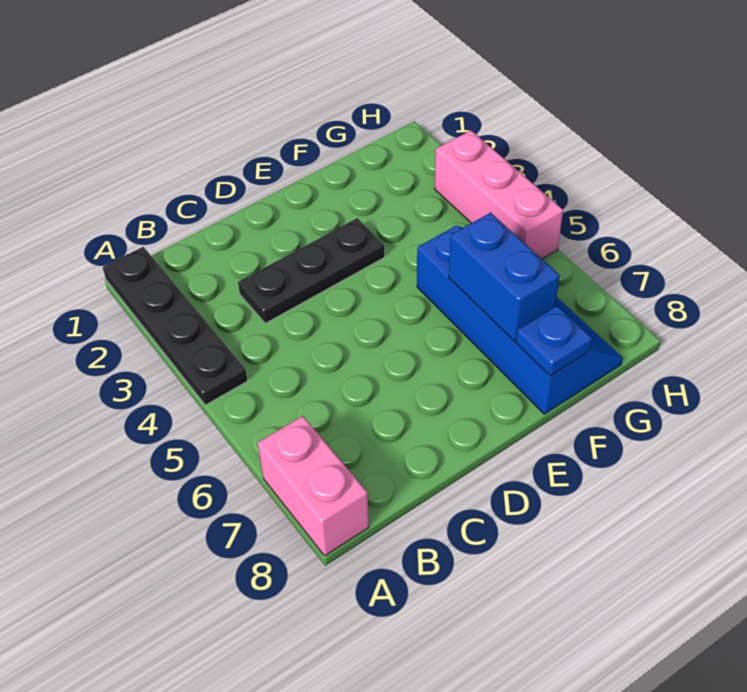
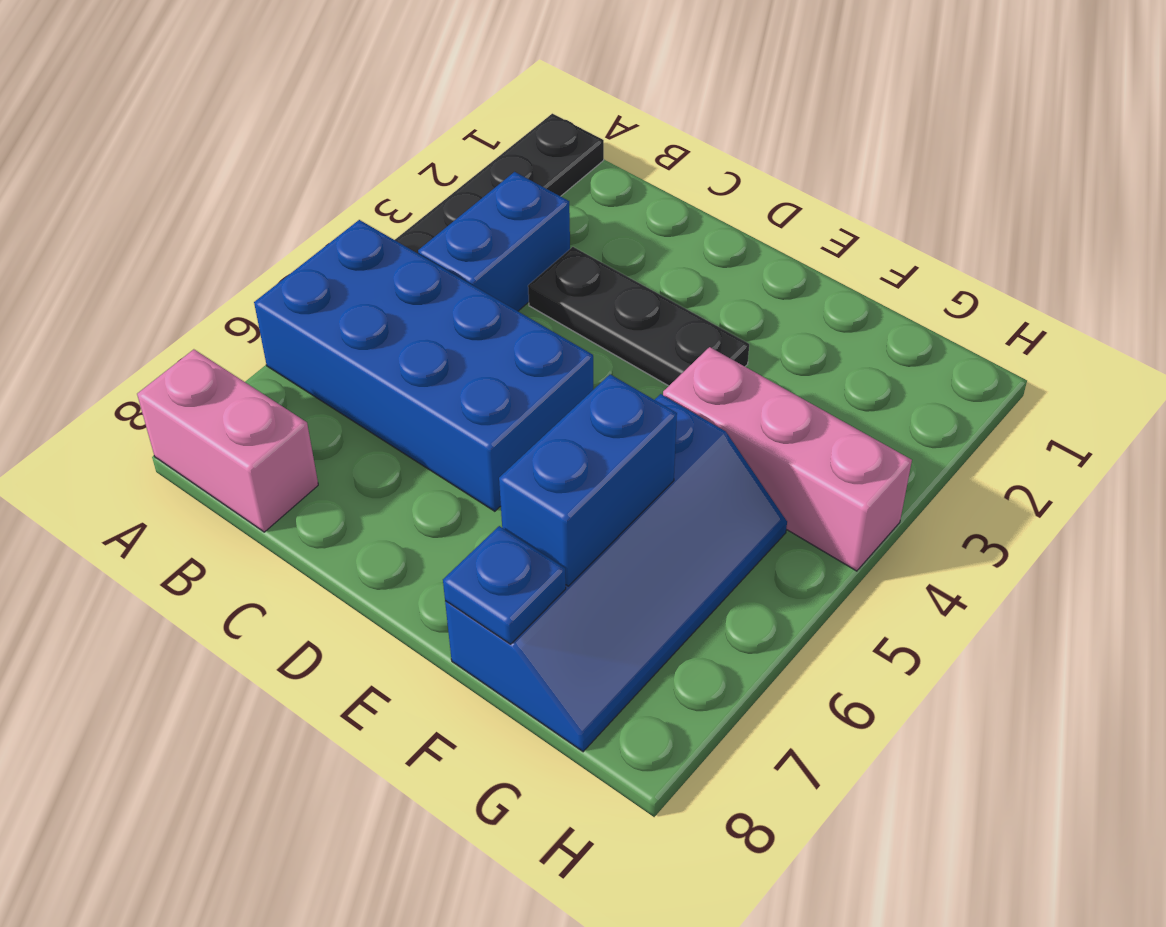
none -> blue brick A5:D6 level 1
pink brick A7:A8 level 1 -> pink brick A8:B8 level 1
none -> blue brick B3:B4 level 1
pink brick H3:H5 level 1 -> pink brick F4:H4 level 1

